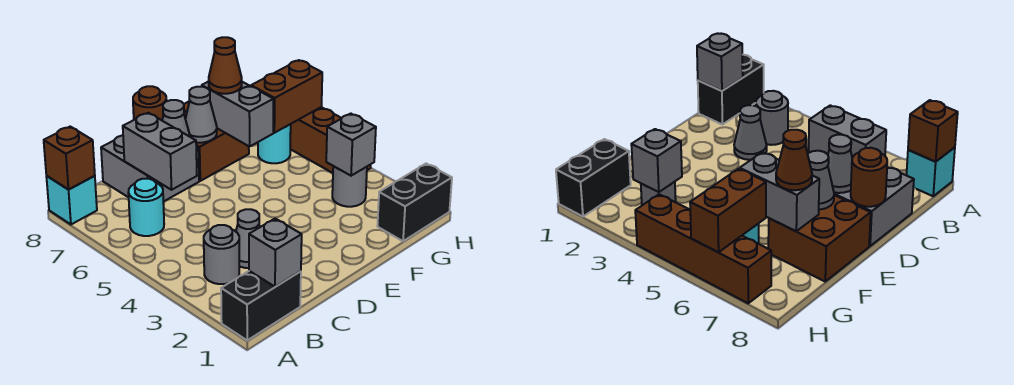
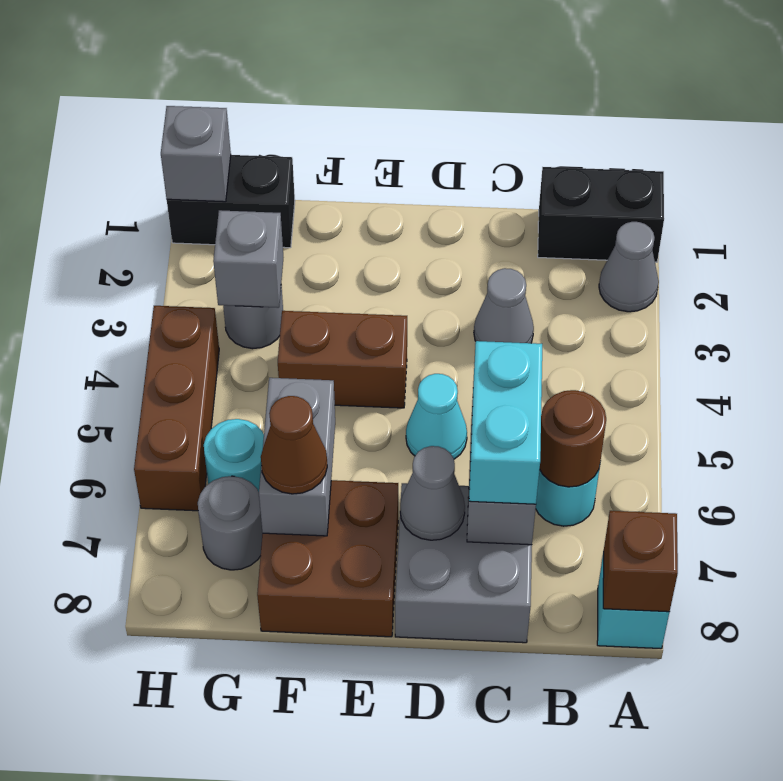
grey brick B1 level 2 -> grey brick H1 level 2
grey round brick B3 level 1 -> grey round brick G7 level 1
none -> cyan brick C6:C7 level 3
none -> cyan cone D5 level 1
brown round brick D8 level 2 -> brown round brick B6 level 2
grey cone E7 level 2 -> grey cone A2 level 1
brown brick G6:H6 level 2 -> brown brick E4:F4 level 1
brown brick H4:H7 level 1 -> brown brick H4:H6 level 1

